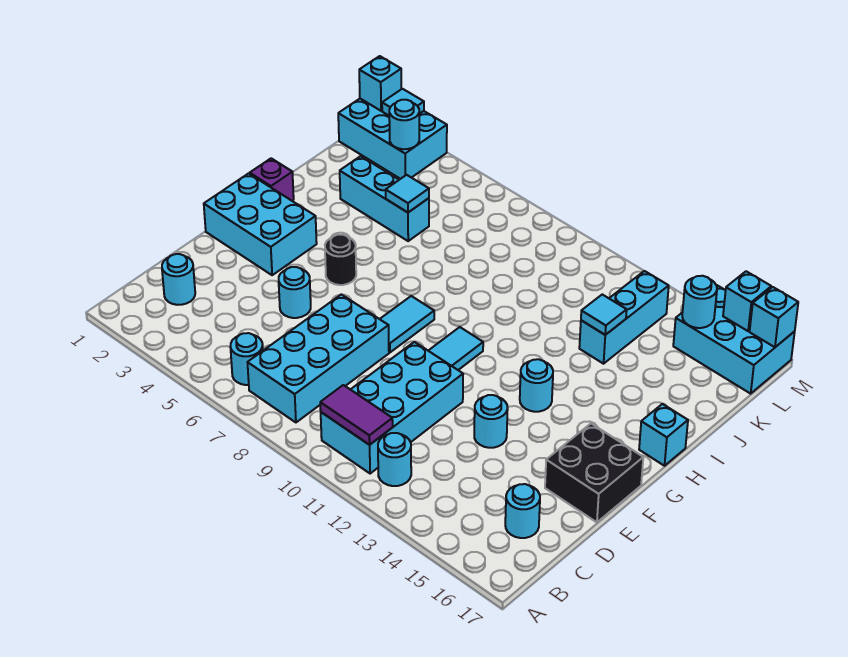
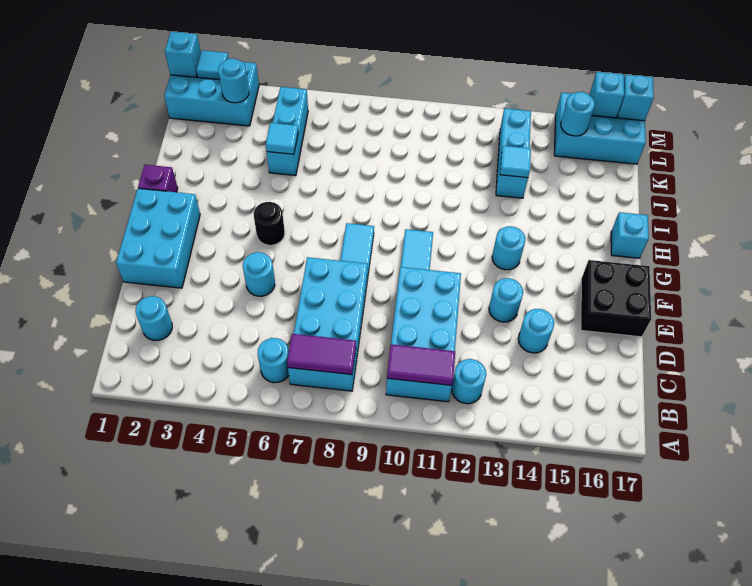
none -> purple tile B7:B8 level 2
cyan round brick C16 level 1 -> cyan round brick D14 level 1
cyan brick F1:G3 level 1 -> cyan brick E1:G2 level 1
cyan brick J3:J5 level 1 -> cyan brick J5:L5 level 1

